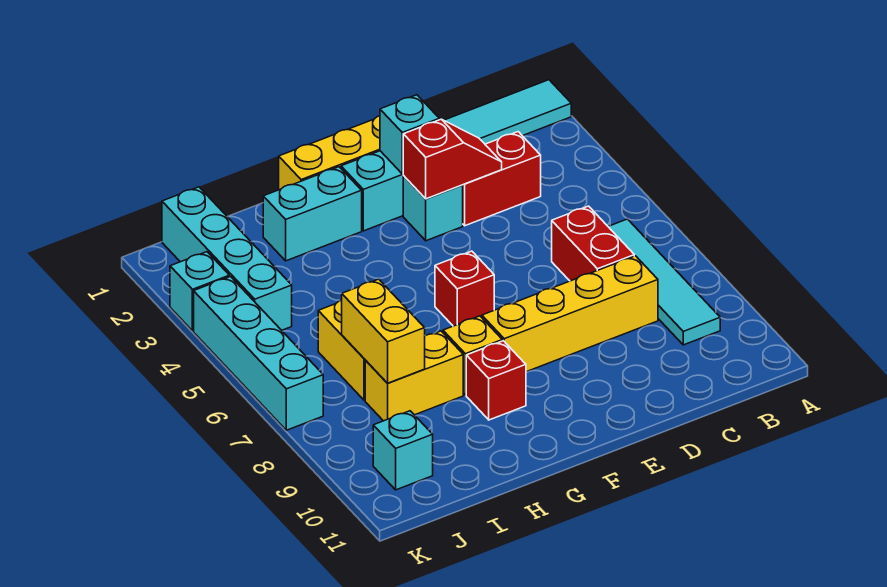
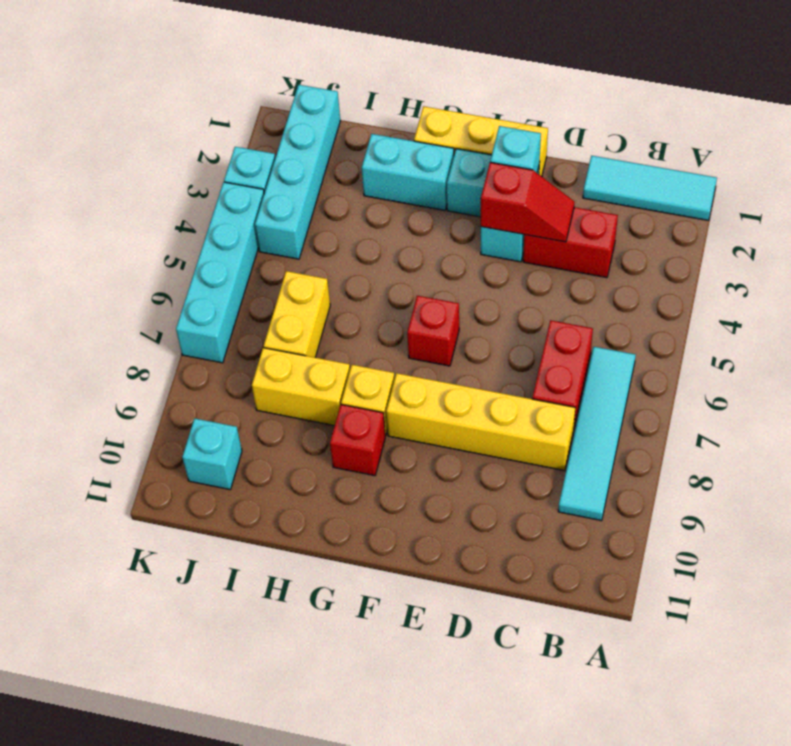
yellow brick I7:I8 level 2 -> none

